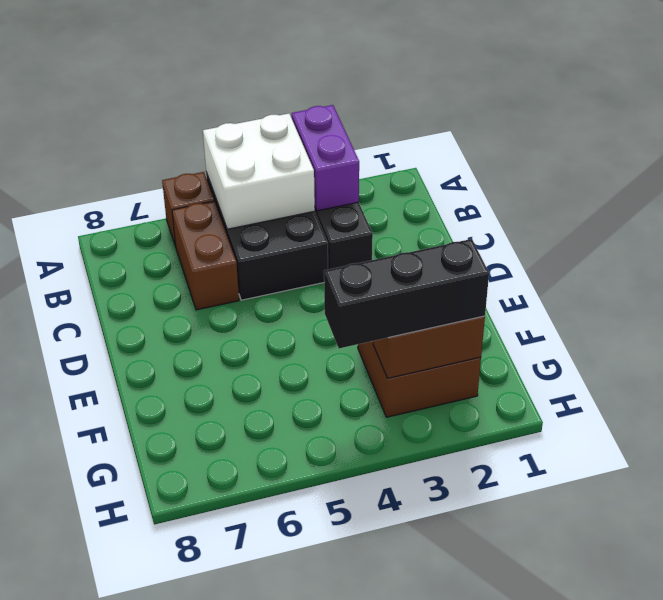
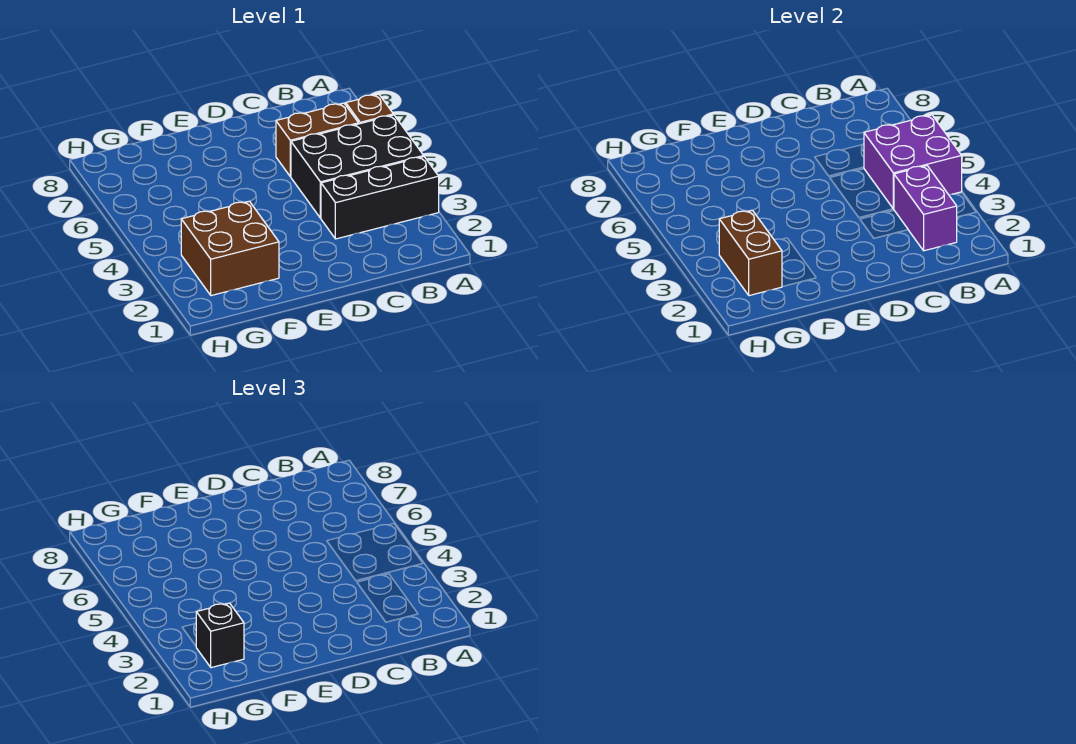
purple brick A3:B3 level 2 -> purple brick B2:B3 level 2
white brick A4:B5 level 2 -> purple brick A4:B5 level 2
black brick G2:G4 level 3 -> black brick G2 level 3

